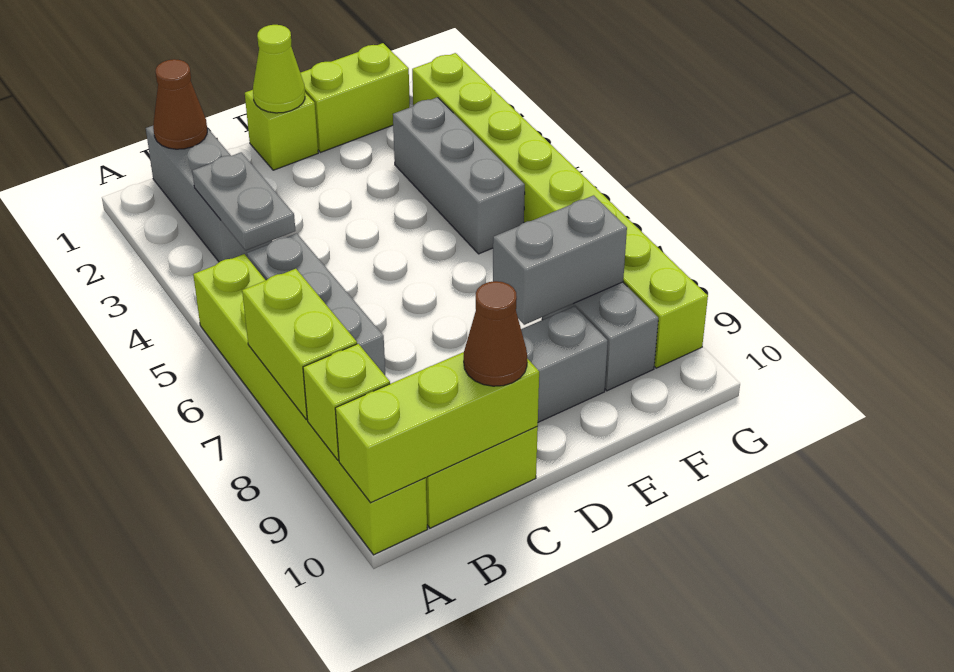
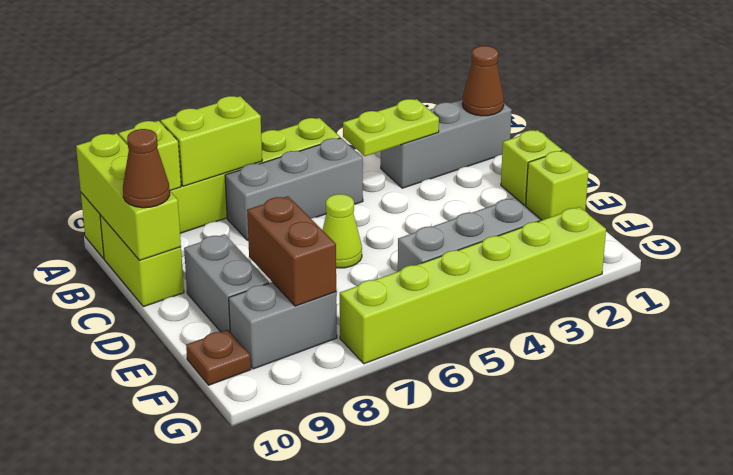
grey plate B3:B4 level 2 -> lime plate B3:B4 level 2
lime cone D1 level 2 -> lime cone D6 level 1
lime brick E1:F1 level 1 -> lime brick E1 level 1
grey brick E8:F8 level 2 -> brown brick E8:F8 level 2
none -> brown plate F10 level 1
lime brick G2:G9 level 1 -> lime brick G2:G7 level 1

